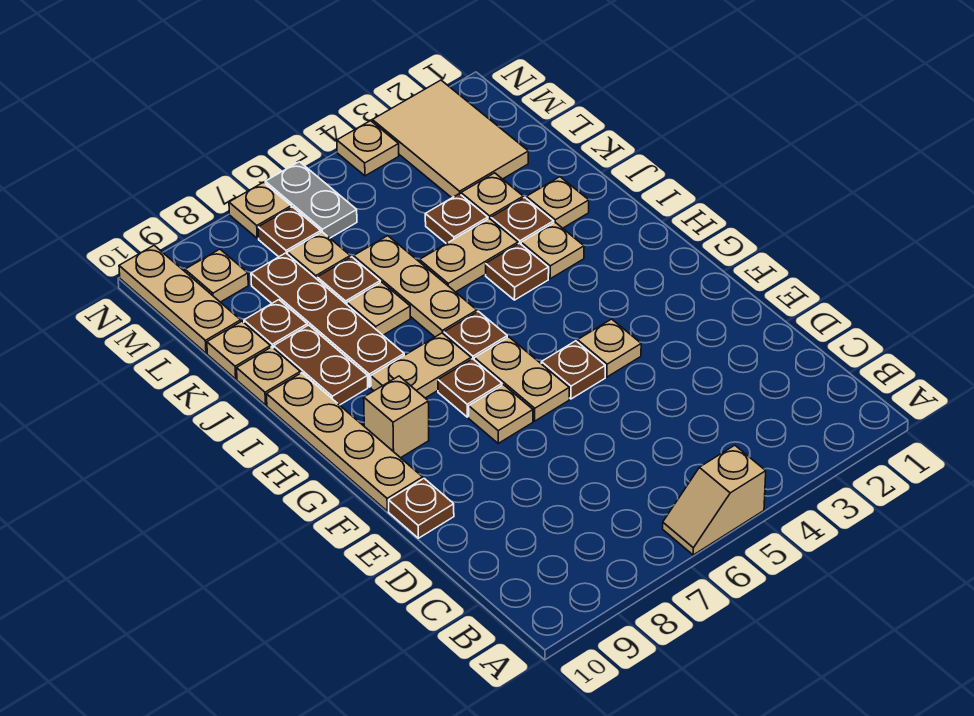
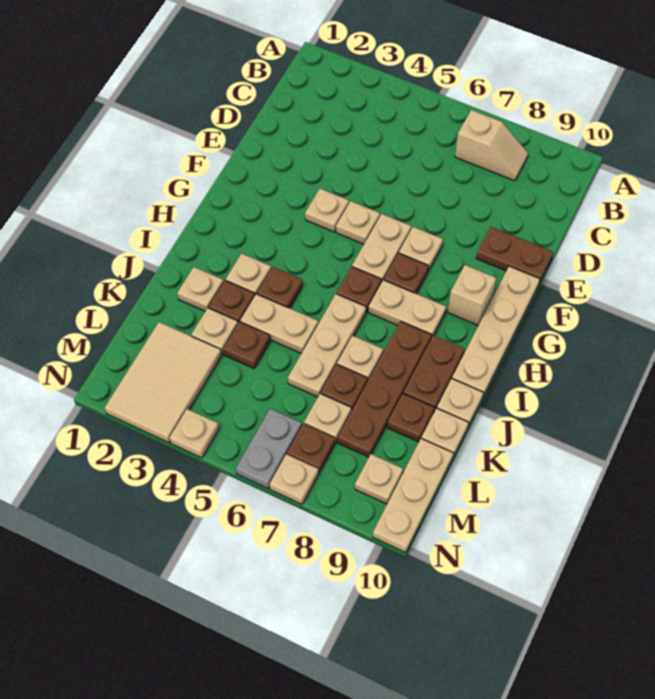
tan slope A5:A6 level 1 top 5 -> tan slope B7:B8 level 1 top 7
brown plate E10 level 1 -> brown plate E9:E10 level 1
brown plate F5 level 1 -> tan plate F5 level 1

